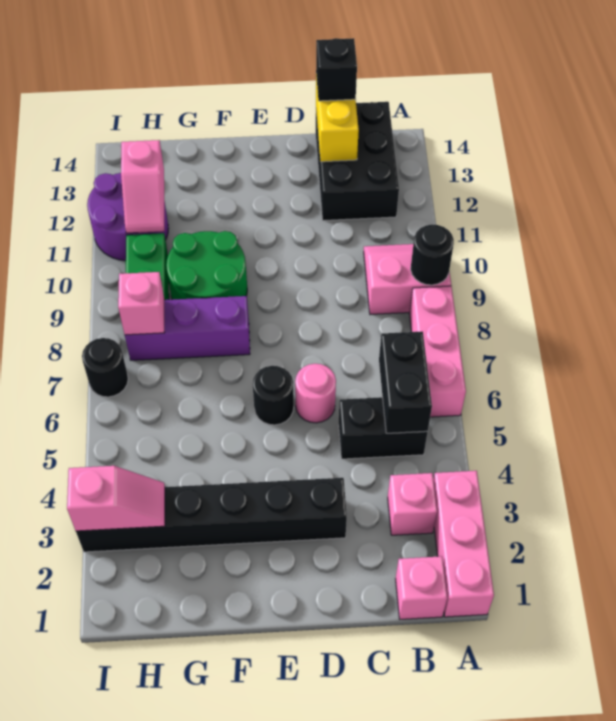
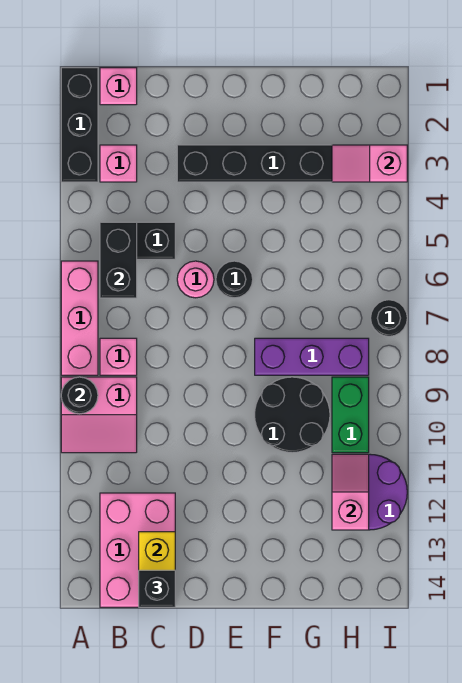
pink brick A1:A3 level 1 -> black brick A1:A3 level 1
black brick B12:C14 level 1 -> pink brick B12:C14 level 1
green round brick F9:G10 level 1 -> black round brick F9:G10 level 1
pink brick H8 level 2 -> pink brick B8 level 1

